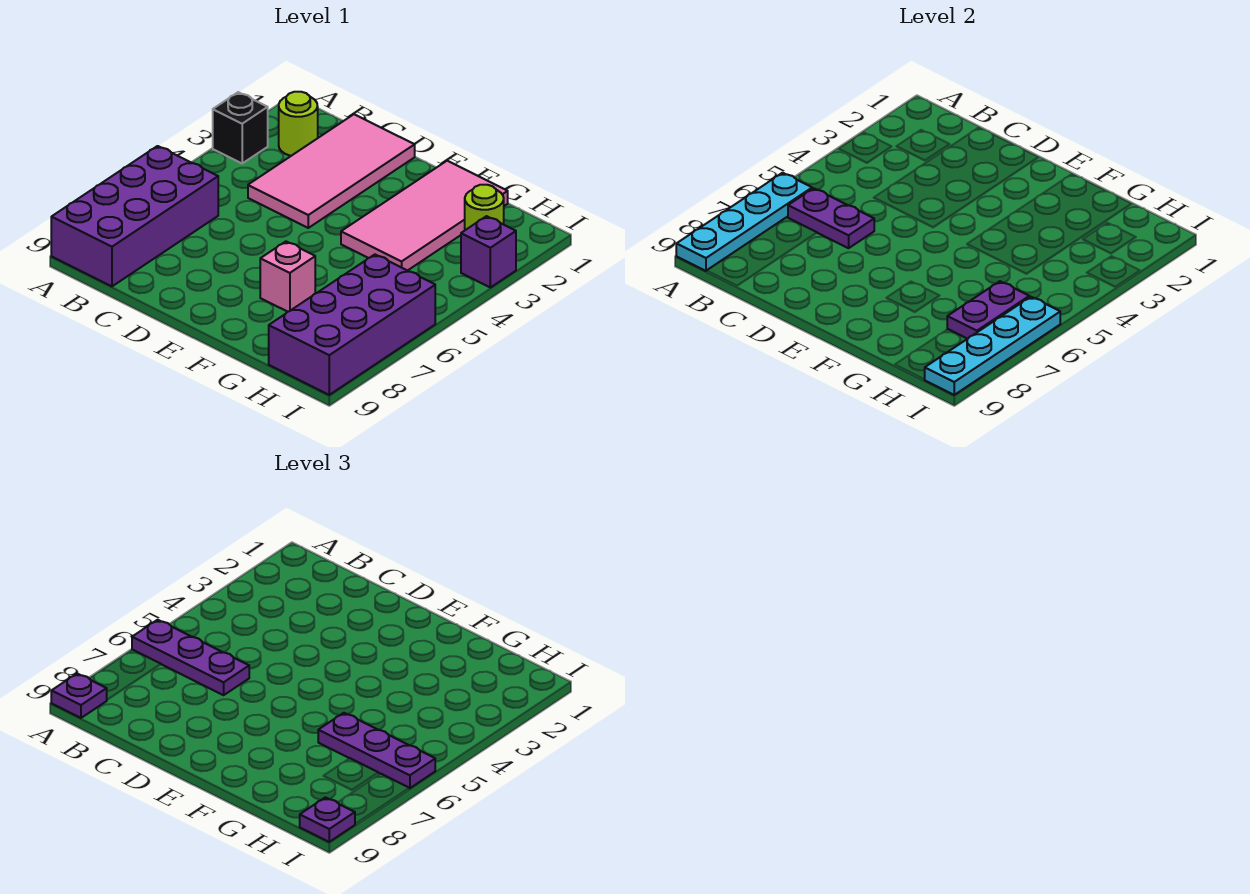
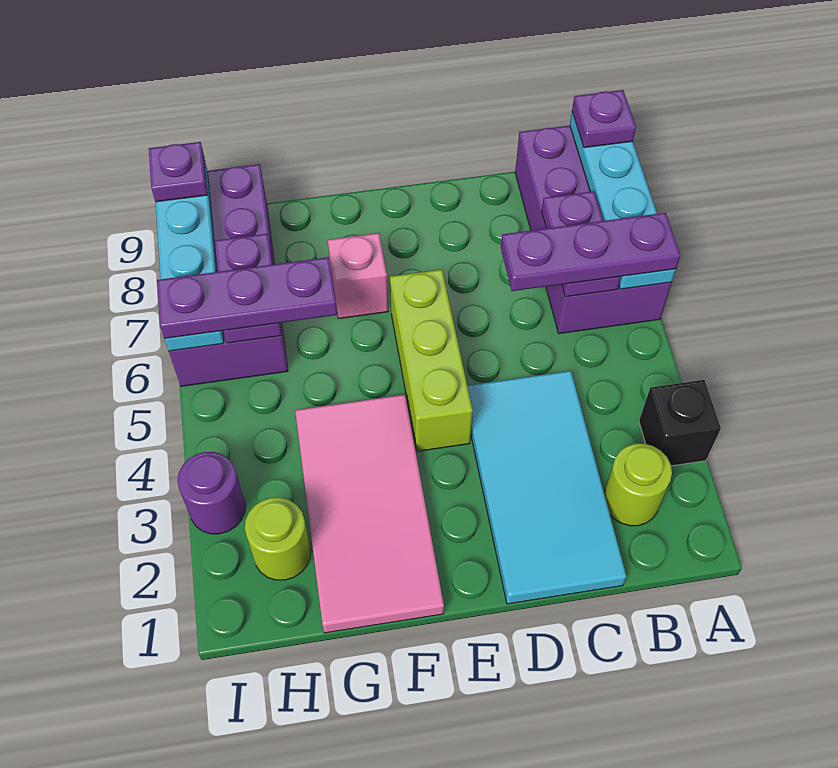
purple plate B6:C6 level 2 -> purple plate B6:B7 level 2
pink tile C1:D4 level 1 -> cyan tile C1:D4 level 1
none -> lime brick E4:E6 level 1
purple brick I3 level 1 -> purple round brick I3 level 1

